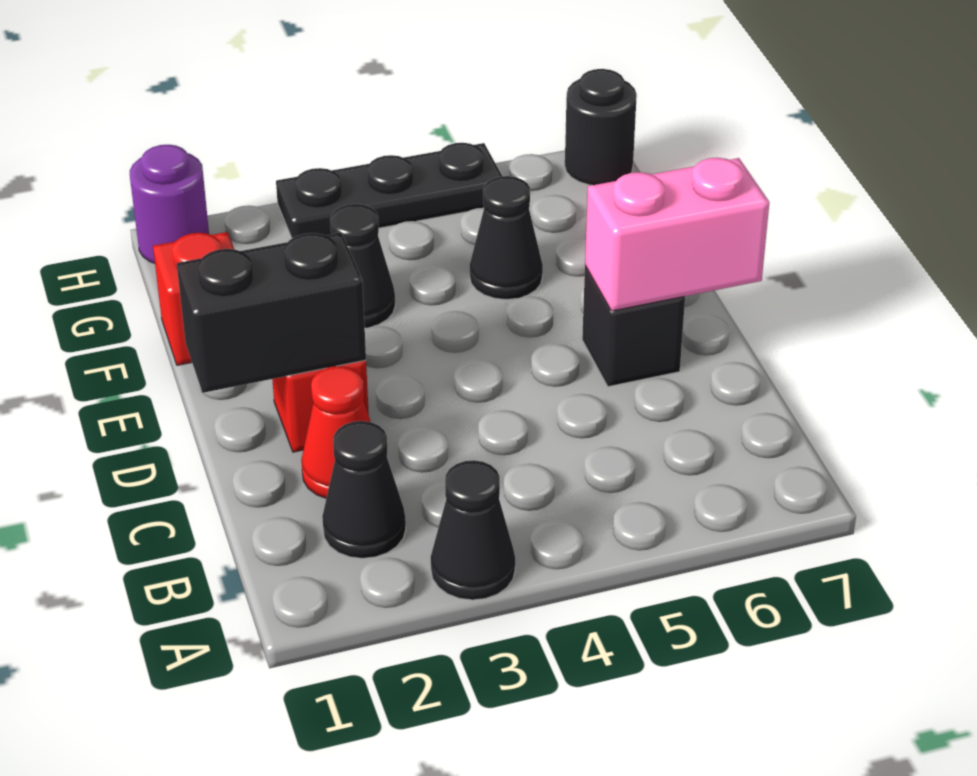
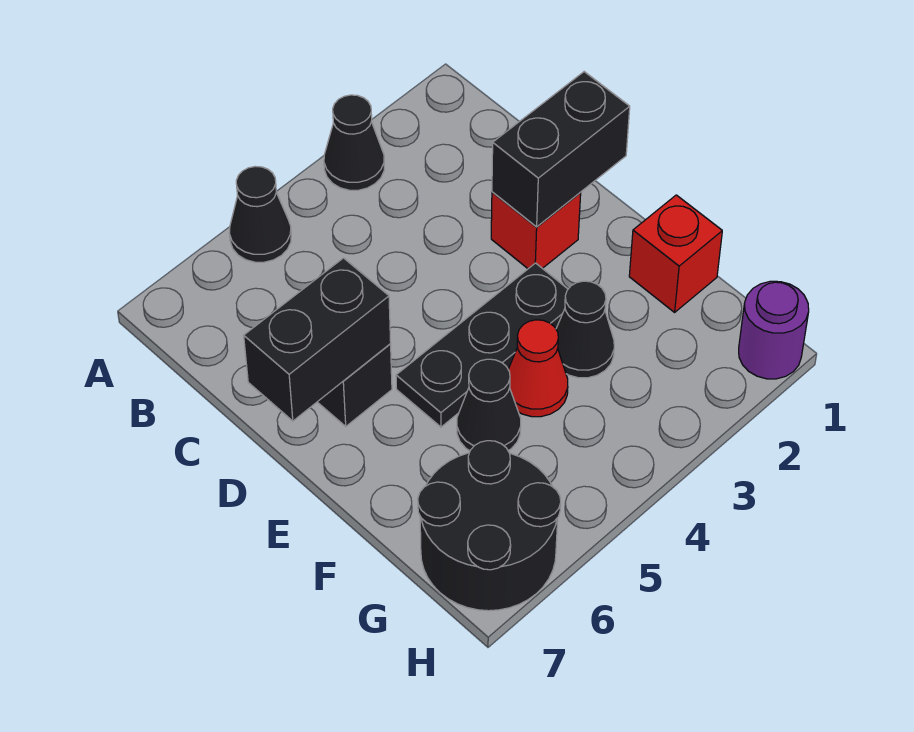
black cone B2 level 1 -> black cone A5 level 1
red cone C2 level 1 -> red cone F4 level 1
pink brick D6:D7 level 2 -> black brick D6:D7 level 2
black plate H3:H5 level 1 -> black plate E3:E5 level 1
black round brick H7 level 1 -> black round brick G6:H7 level 1

